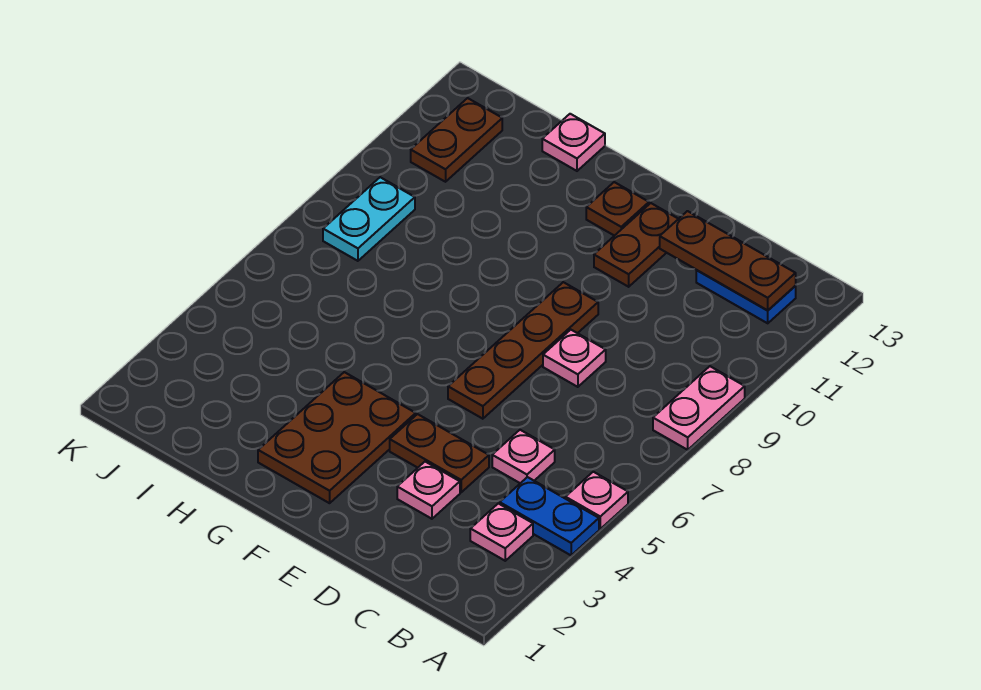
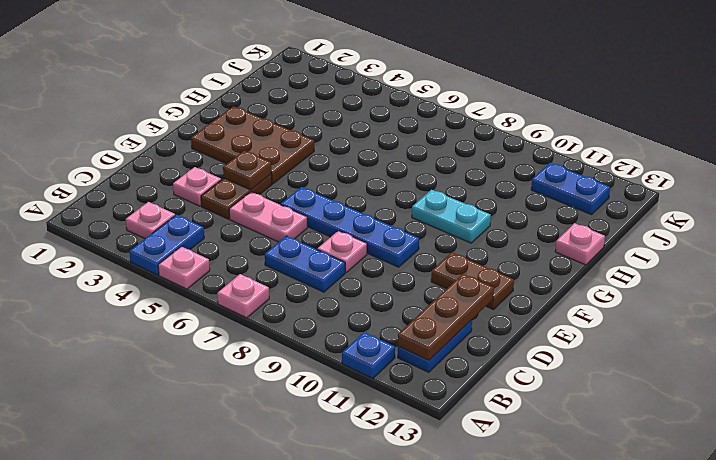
pink plate A8:A9 level 1 -> pink plate D5:D6 level 1
none -> blue plate A11 level 1
pink plate C5 level 1 -> pink plate A7 level 1
none -> blue plate C7:C8 level 1
brown plate E6:E9 level 1 -> blue plate E6:E9 level 1
brown plate F12 level 1 -> brown plate E4 level 2
cyan plate J8:J9 level 1 -> cyan plate G9:G10 level 1
brown plate J11:J12 level 1 -> blue plate J11:J12 level 1

